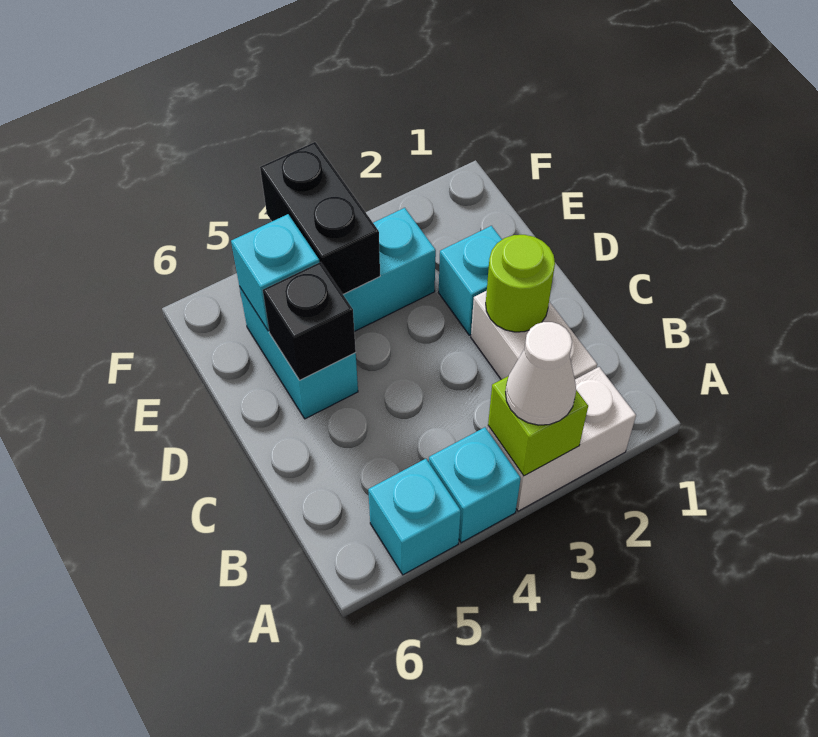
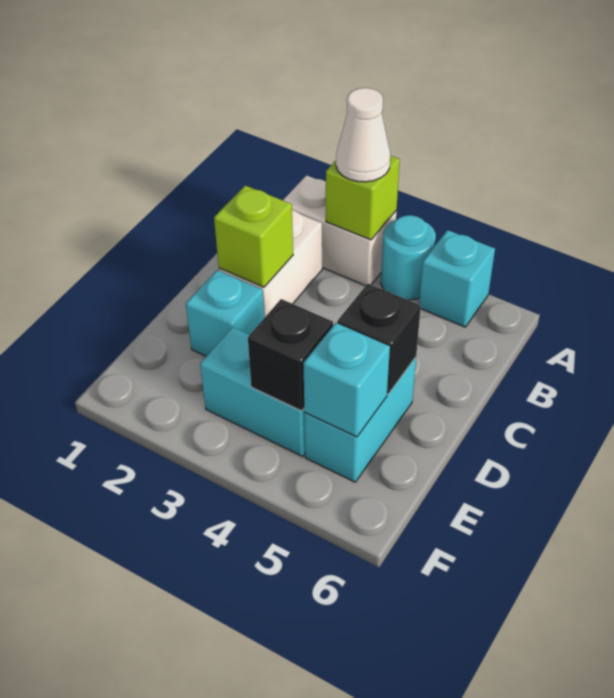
cyan brick A4 level 1 -> cyan round brick A4 level 1
lime round brick C2 level 2 -> lime brick C2 level 2
black brick E4:F4 level 2 -> black brick E4 level 2

